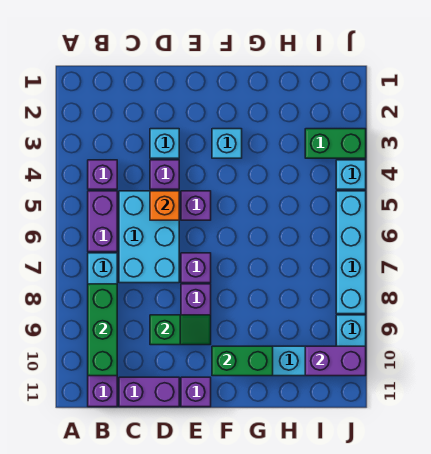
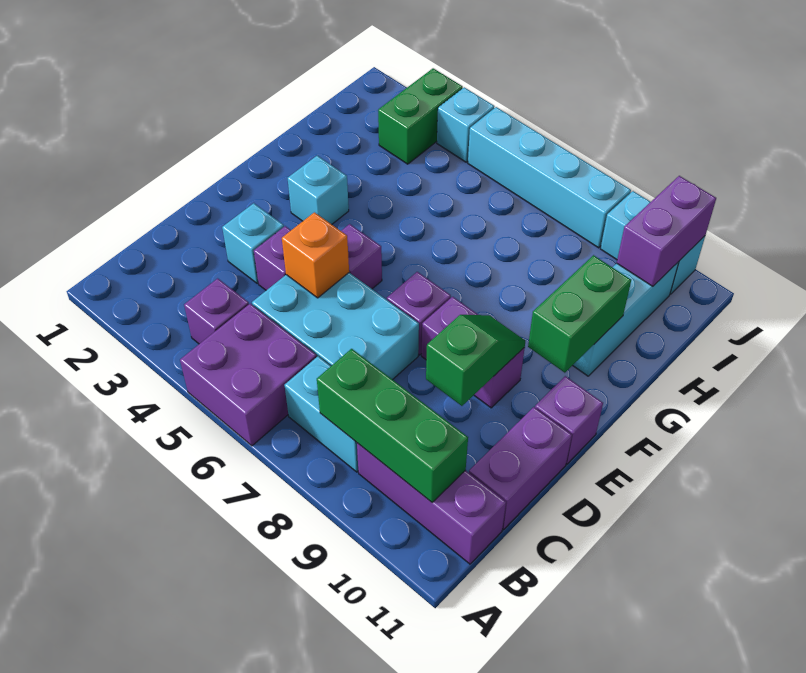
purple brick B5:B6 level 1 -> purple brick A5:B6 level 1

